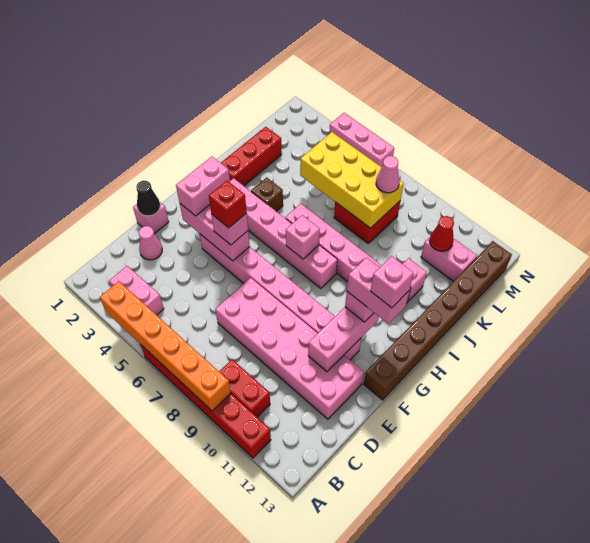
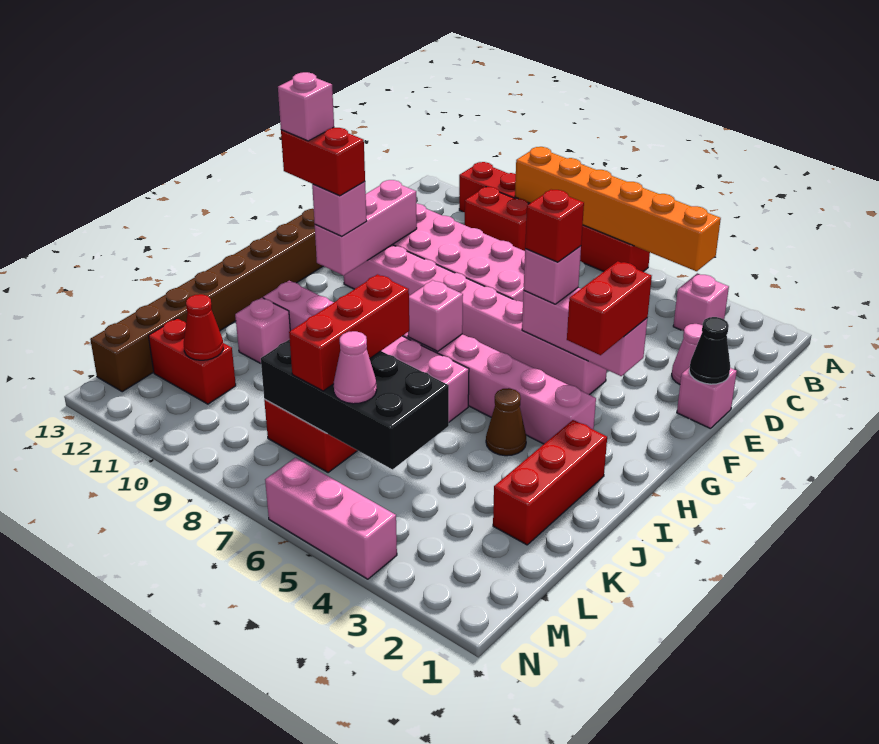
pink brick B3:B4 level 1 -> pink brick B3 level 1
pink brick F3:G3 level 3 -> red brick F3:G3 level 3
pink brick G11:G12 level 4 -> red brick G11:G12 level 4
brown brick I4 level 1 -> brown cone I4 level 1
none -> red brick J7:L7 level 3
yellow brick K5:L8 level 2 -> black brick K5:L8 level 2
pink cone L8 level 3 -> pink cone L6 level 3
pink brick L11:L12 level 1 -> red brick L11:L12 level 1

